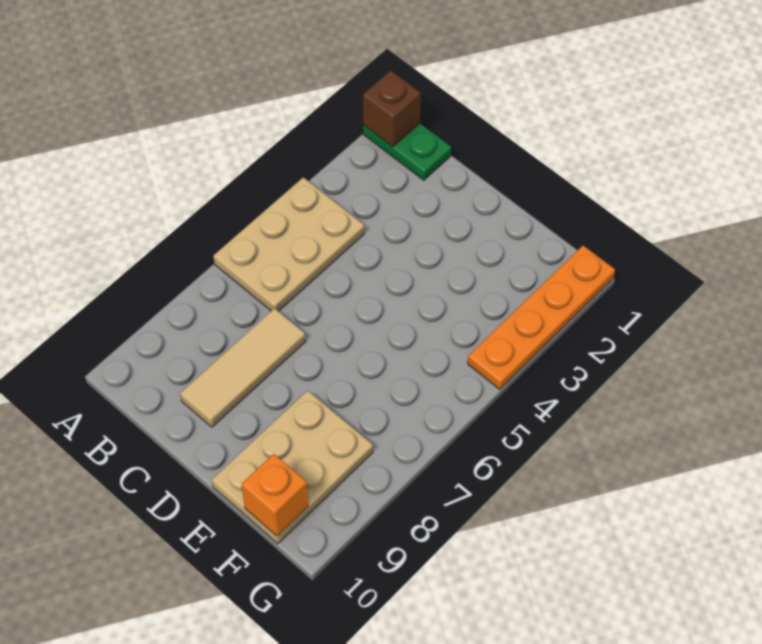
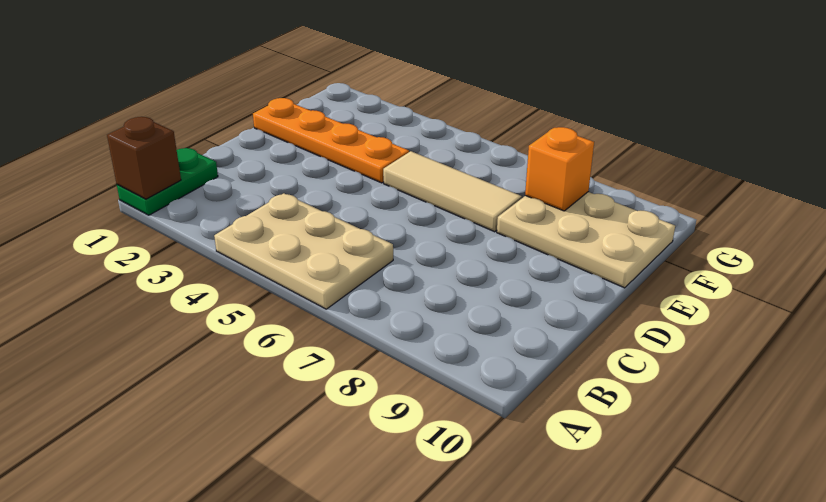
tan tile C7:C9 level 1 -> tan tile E5:E7 level 1
orange brick F10 level 2 -> orange brick F8 level 2
orange plate G1:G4 level 1 -> orange plate E1:E4 level 1

